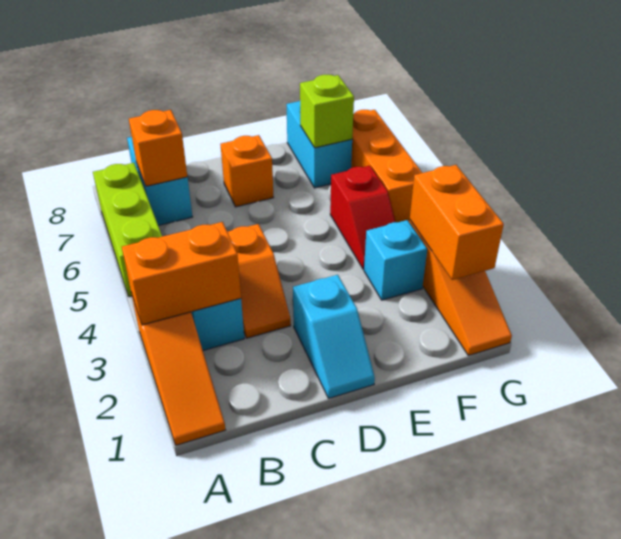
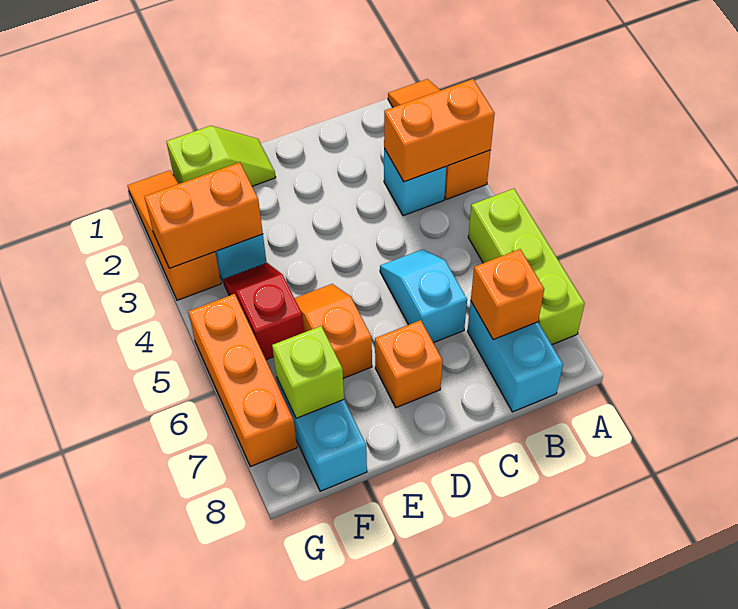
orange slope C3:C4 level 1 top 4 -> orange slope E5:E6 level 1 top 6
cyan slope D1:D2 level 1 top 2 -> cyan slope C5:C6 level 1 top 6
none -> lime slope E1:F1 level 1 top F
orange brick G2:G3 level 2 -> orange brick F3:G3 level 2

